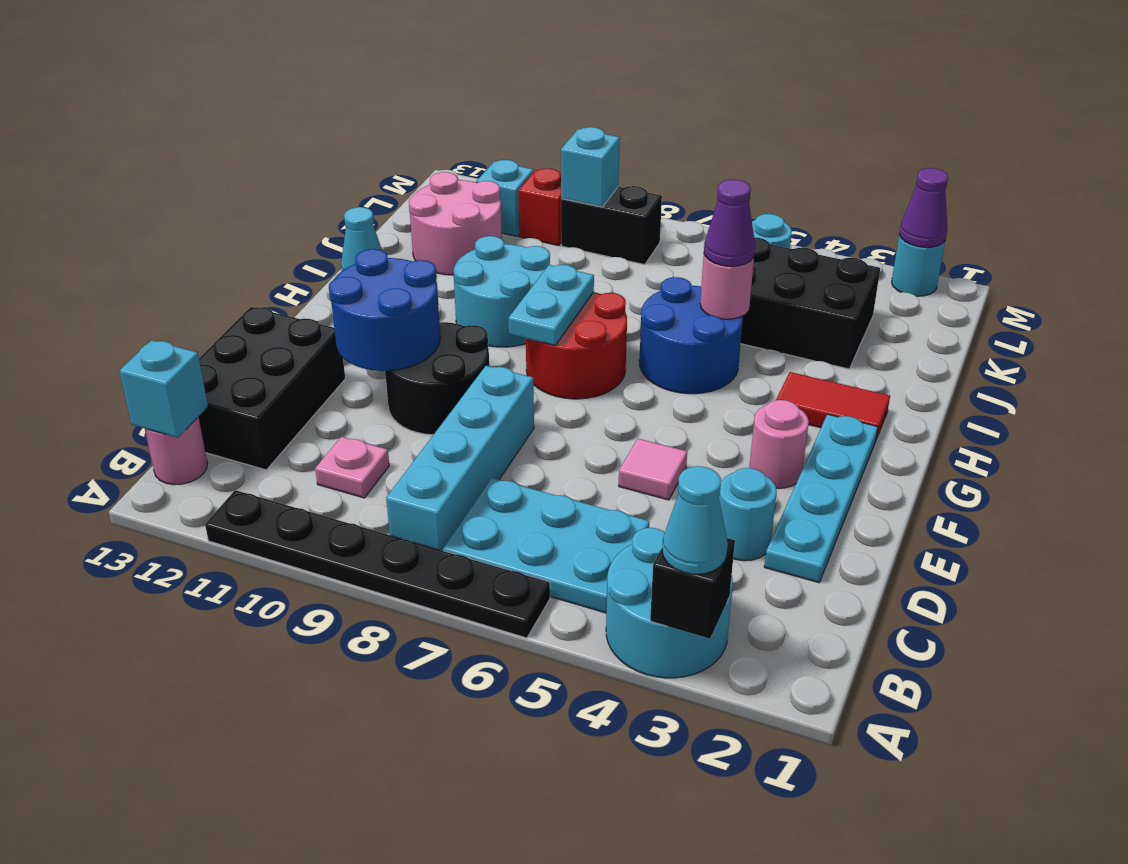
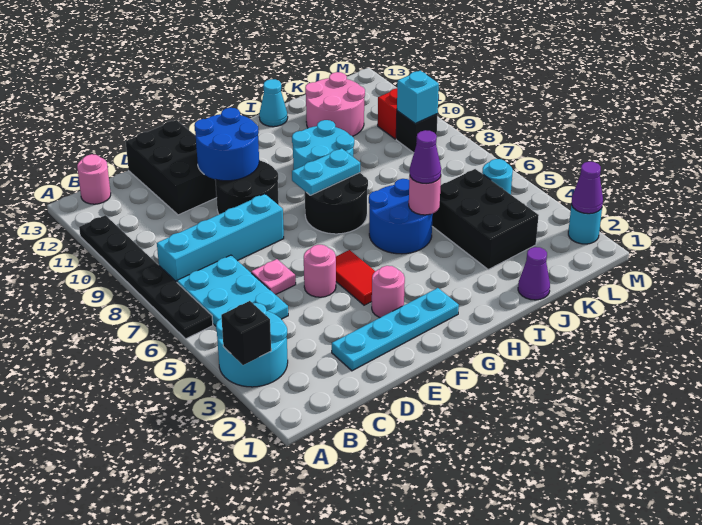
cyan cone A3 level 3 -> none
cyan brick B13 level 2 -> none
pink plate C10 level 1 -> pink plate D6 level 1
black brick C12:E13 level 1 -> black brick D11:E13 level 1
cyan round brick D3 level 1 -> none
pink tile E5 level 1 -> pink round brick E5 level 1
red round brick G7:H8 level 1 -> black round brick G7:H8 level 1
red tile H2:H3 level 1 -> red tile F4:F5 level 1
none -> purple cone J1 level 1
black brick L8:L9 level 1 -> black brick L9 level 1
cyan brick L11 level 1 -> none

